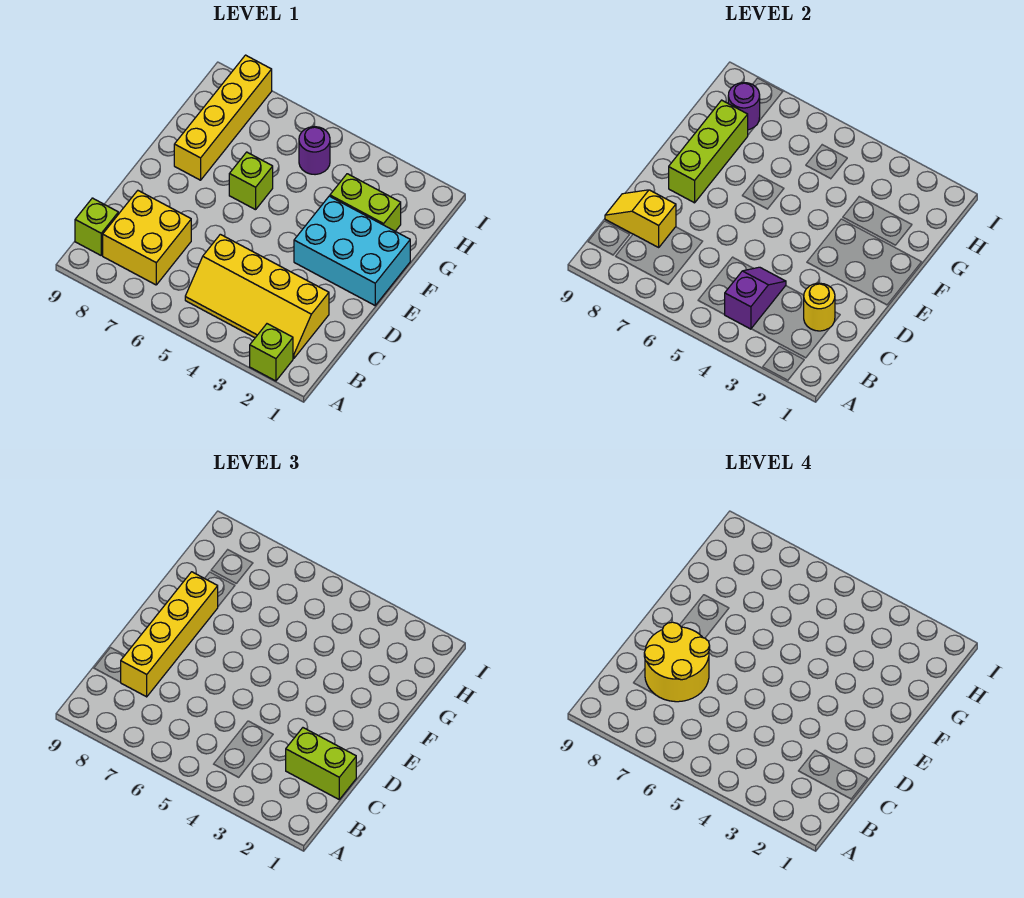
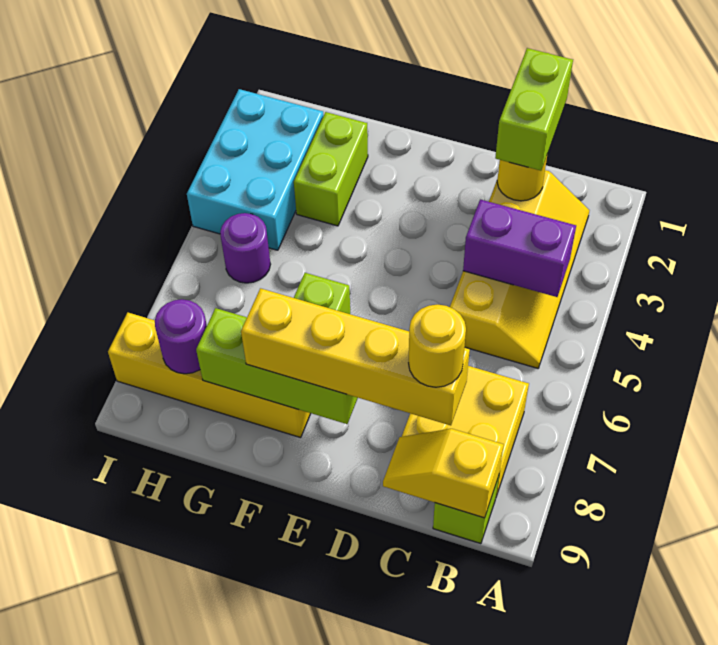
lime brick A2 level 1 -> none
purple slope B4:C4 level 2 top B -> purple brick B4:C4 level 2
yellow round brick C7:D8 level 4 -> yellow round brick C8 level 4
yellow slope C8:C9 level 2 top 8 -> yellow slope B9:C9 level 2 top B
cyan brick E1:F3 level 1 -> cyan brick H2:I4 level 1

